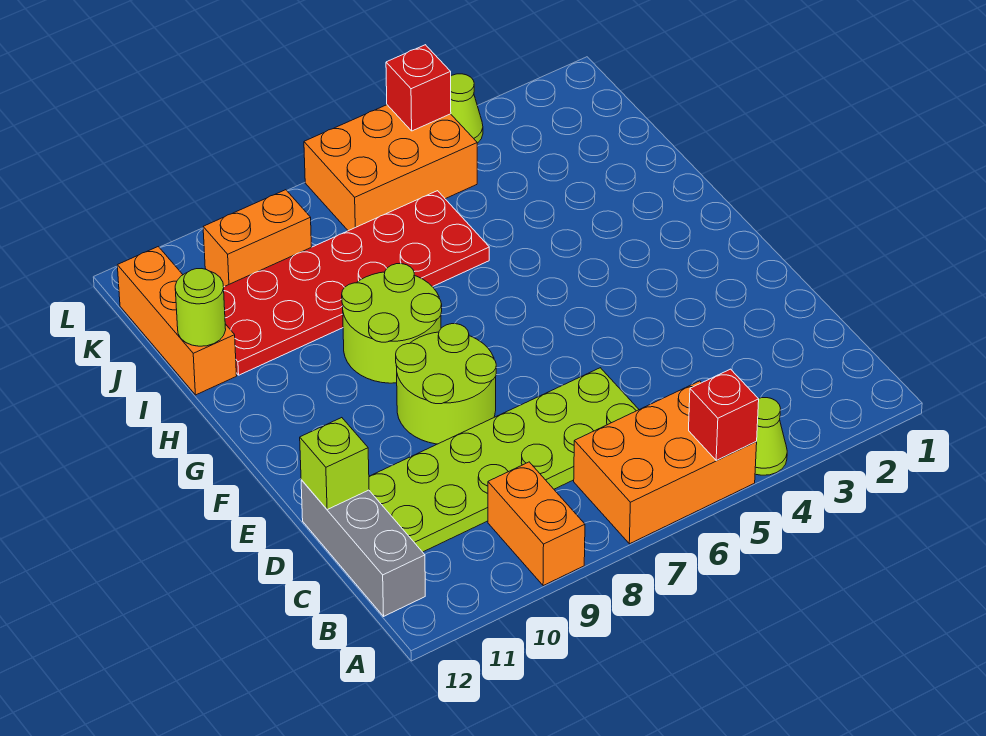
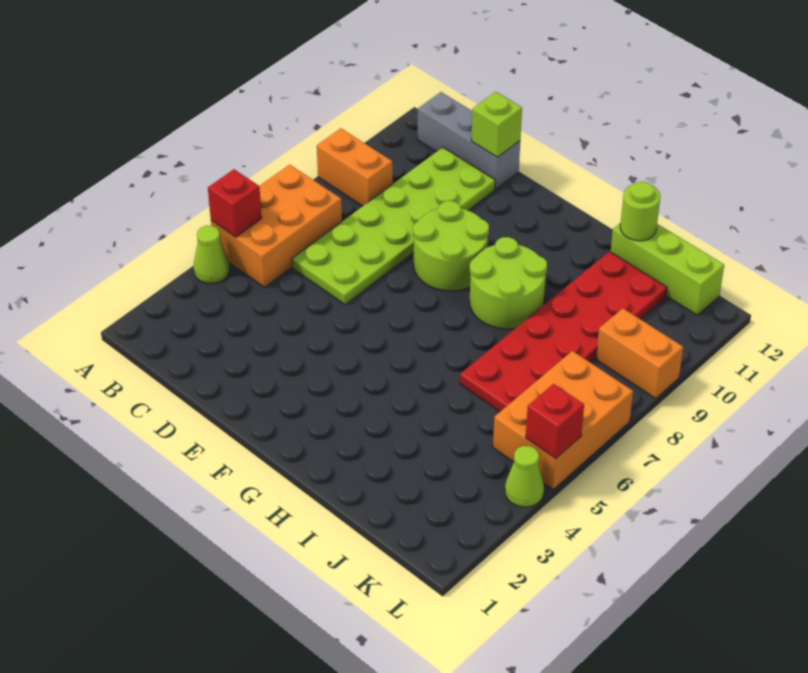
orange brick I12:K12 level 1 -> lime brick I12:K12 level 1
orange brick K9:K10 level 1 -> orange brick K9:L9 level 1

